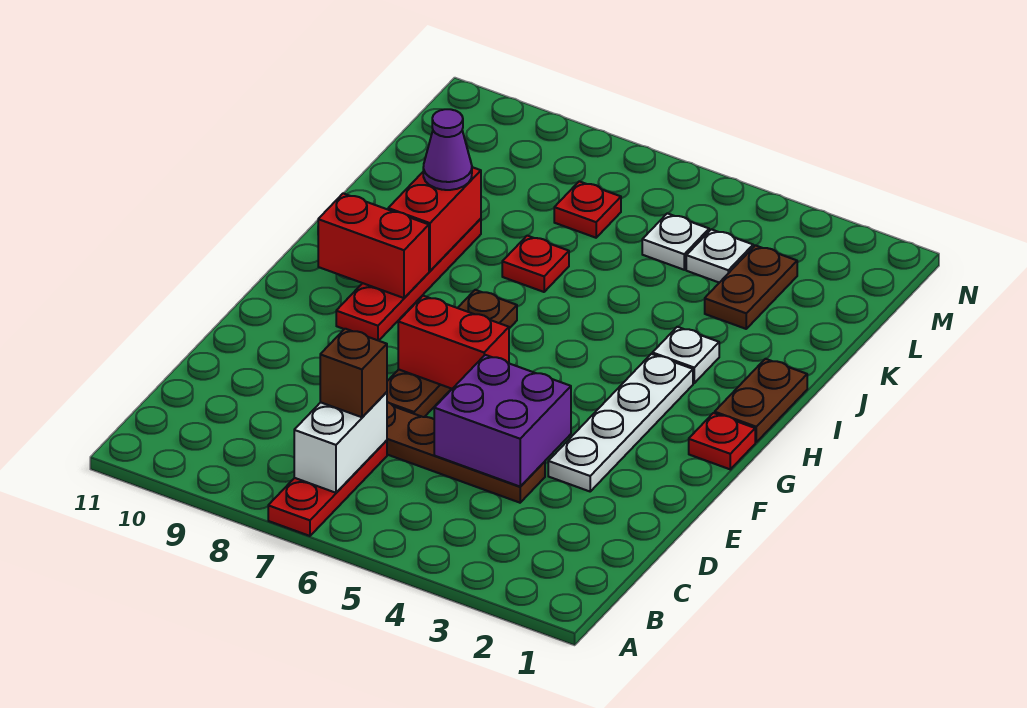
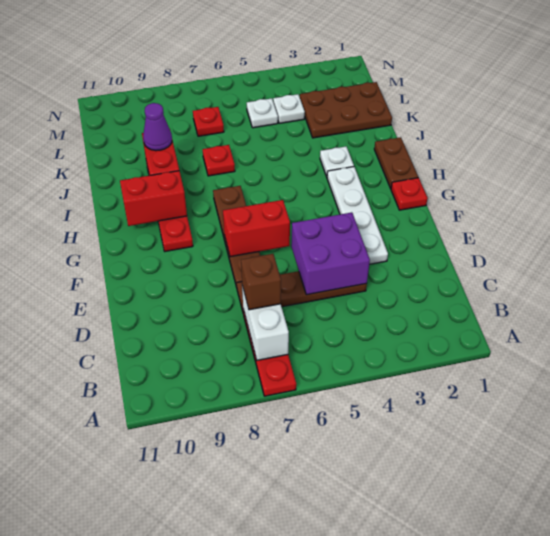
brown plate K3:L3 level 1 -> brown plate K1:L3 level 1

